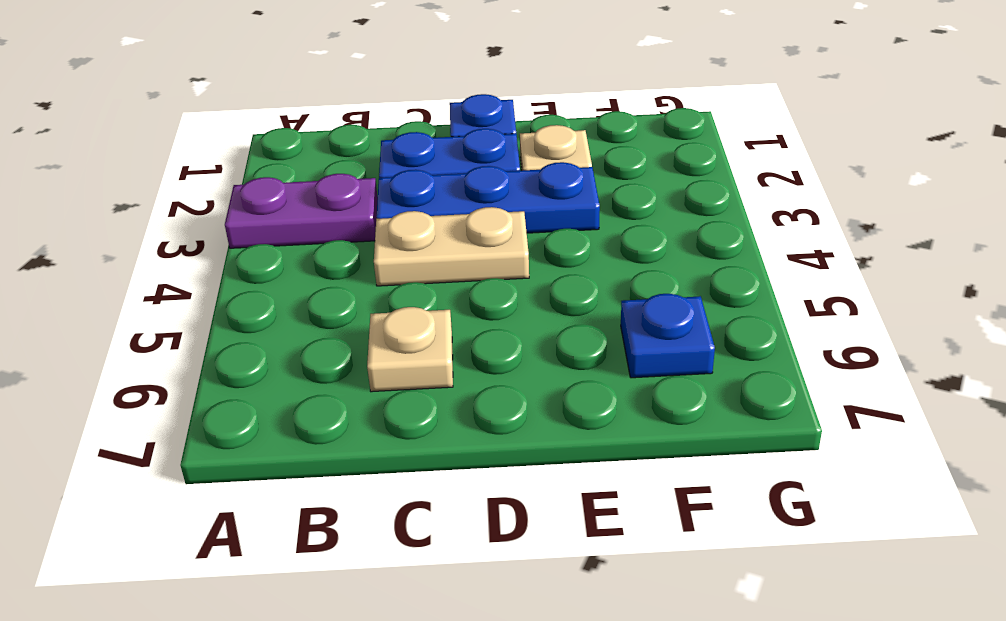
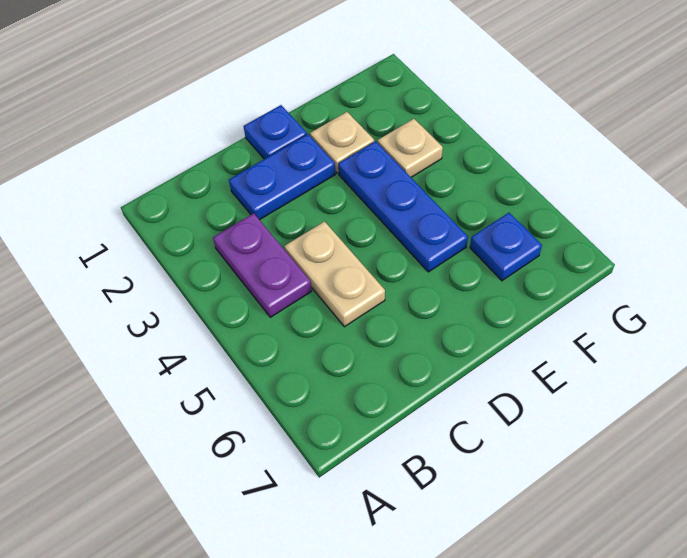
purple plate A3:B3 level 1 -> purple plate B3:B4 level 1
blue plate C3:E3 level 1 -> blue plate E3:E5 level 1
tan plate C4:D4 level 1 -> tan plate C4:C5 level 1
tan plate C6 level 1 -> tan plate F3 level 1

